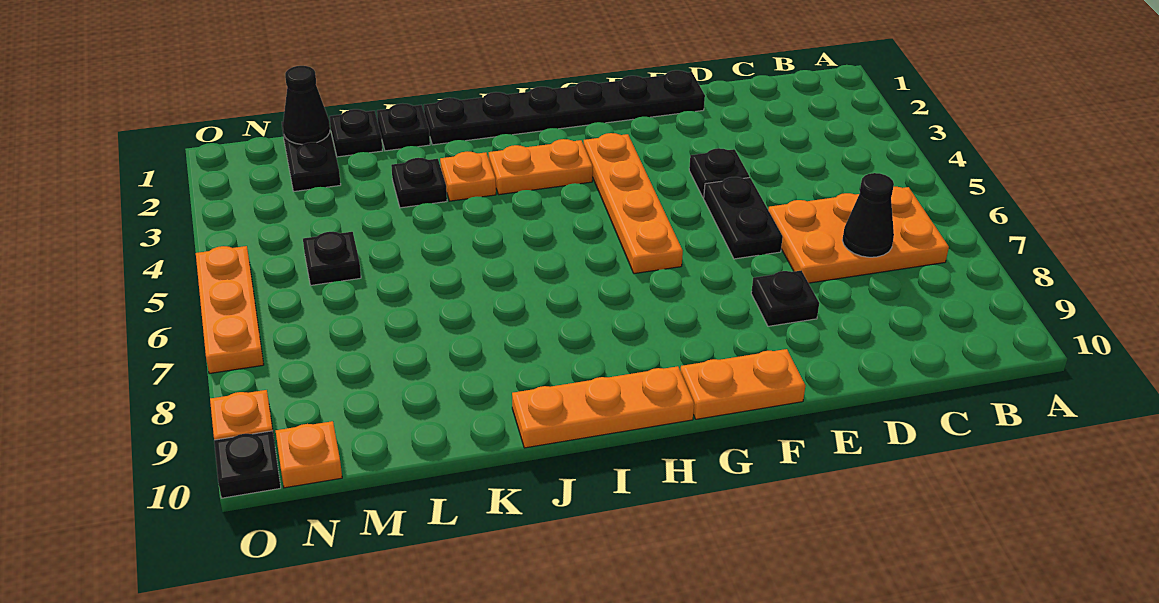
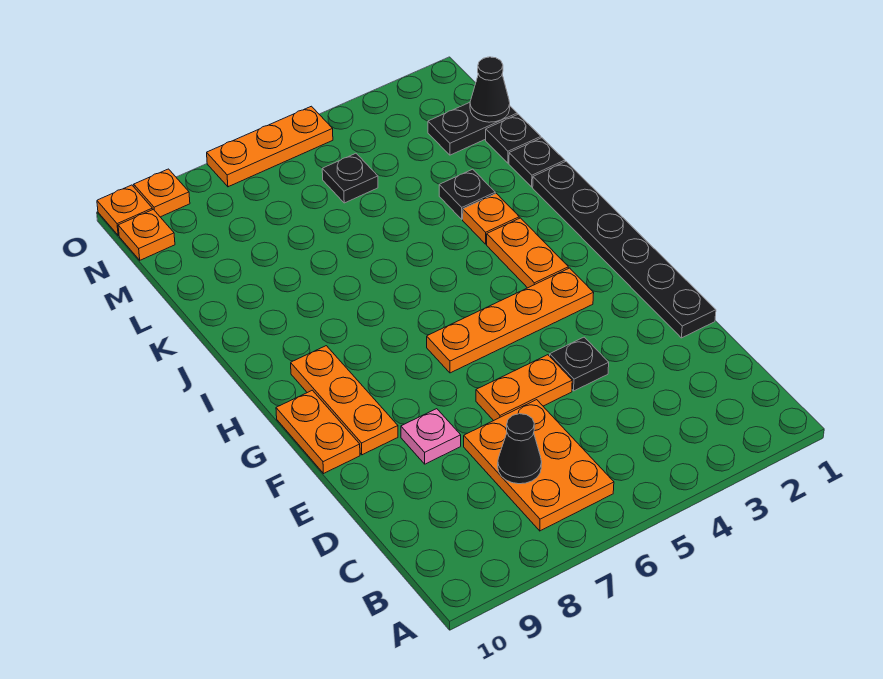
black plate E5:E6 level 1 -> orange plate E5:E6 level 1
black plate E8 level 1 -> pink plate E8 level 1
orange plate H10:J10 level 1 -> orange plate F9:H9 level 1
black plate O10 level 1 -> orange plate O10 level 1

